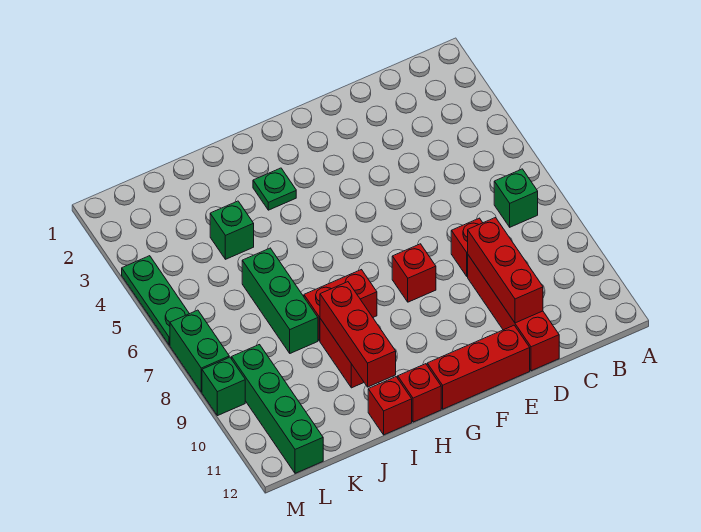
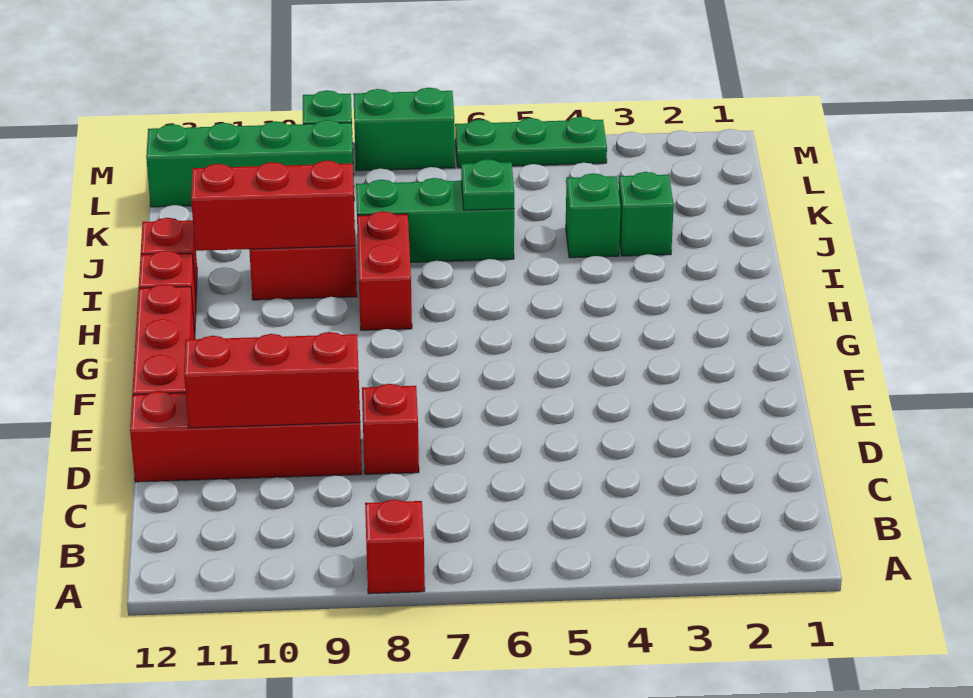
green brick B7 level 1 -> green brick J3 level 1
red brick F8 level 1 -> red brick A8 level 1
green plate H3 level 1 -> green plate J6 level 2

